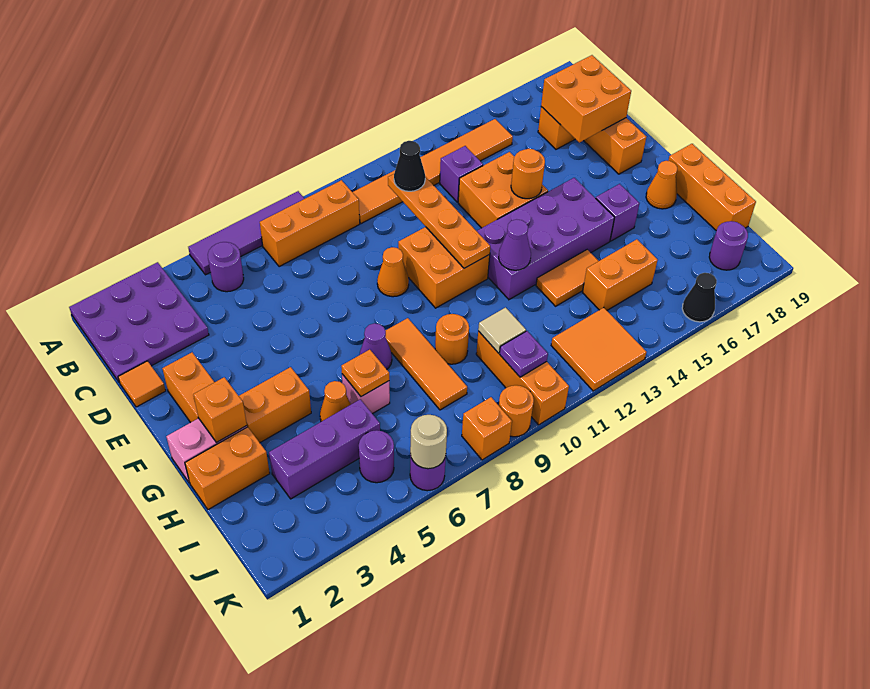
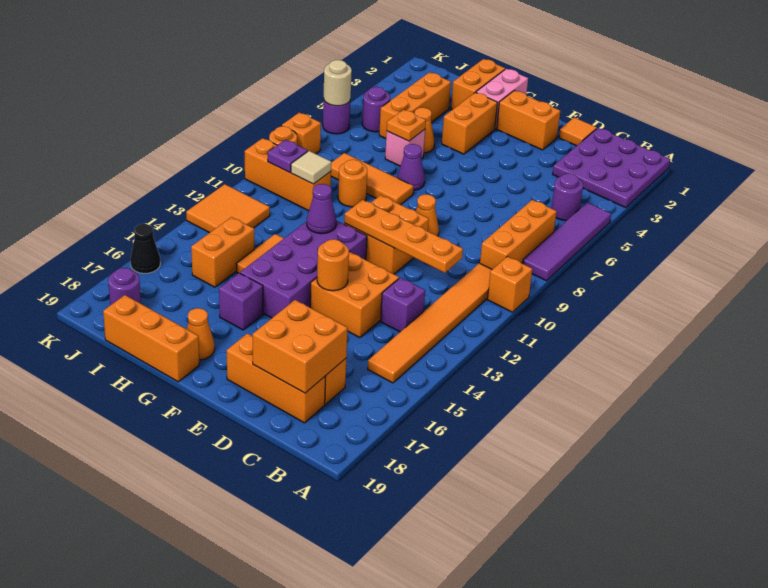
black cone C11 level 3 -> none
orange brick G2 level 2 -> orange brick A10 level 1
purple brick I3:I5 level 1 -> orange brick I3:I5 level 1

